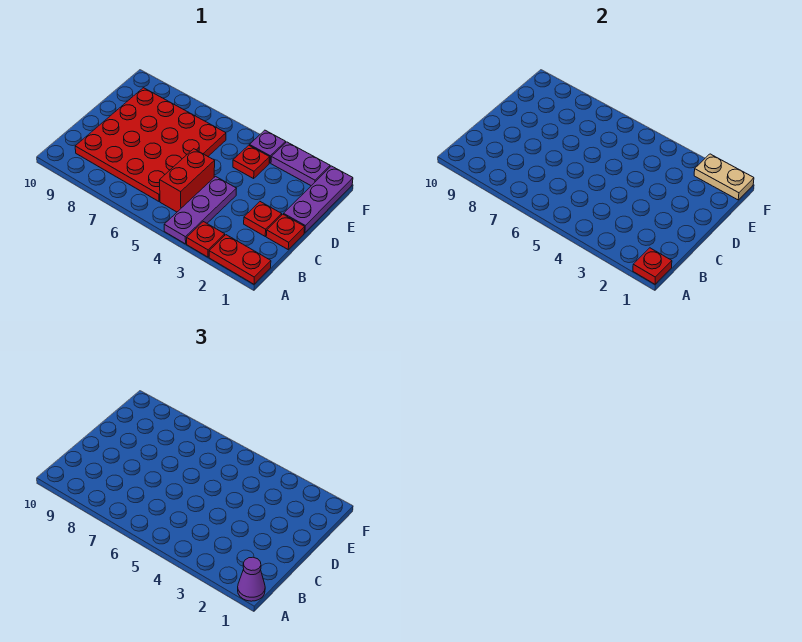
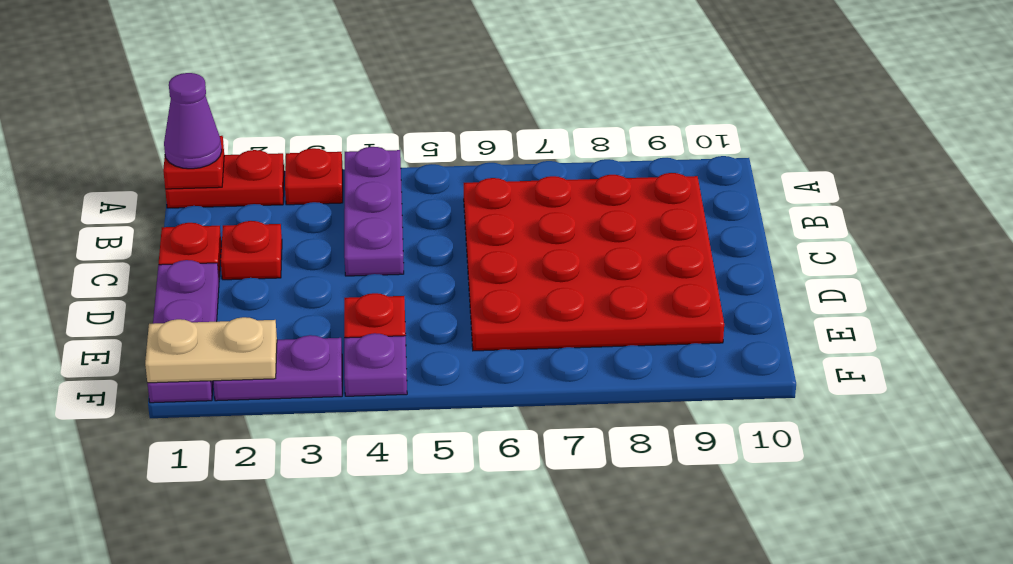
red brick B5:C5 level 1 -> none

